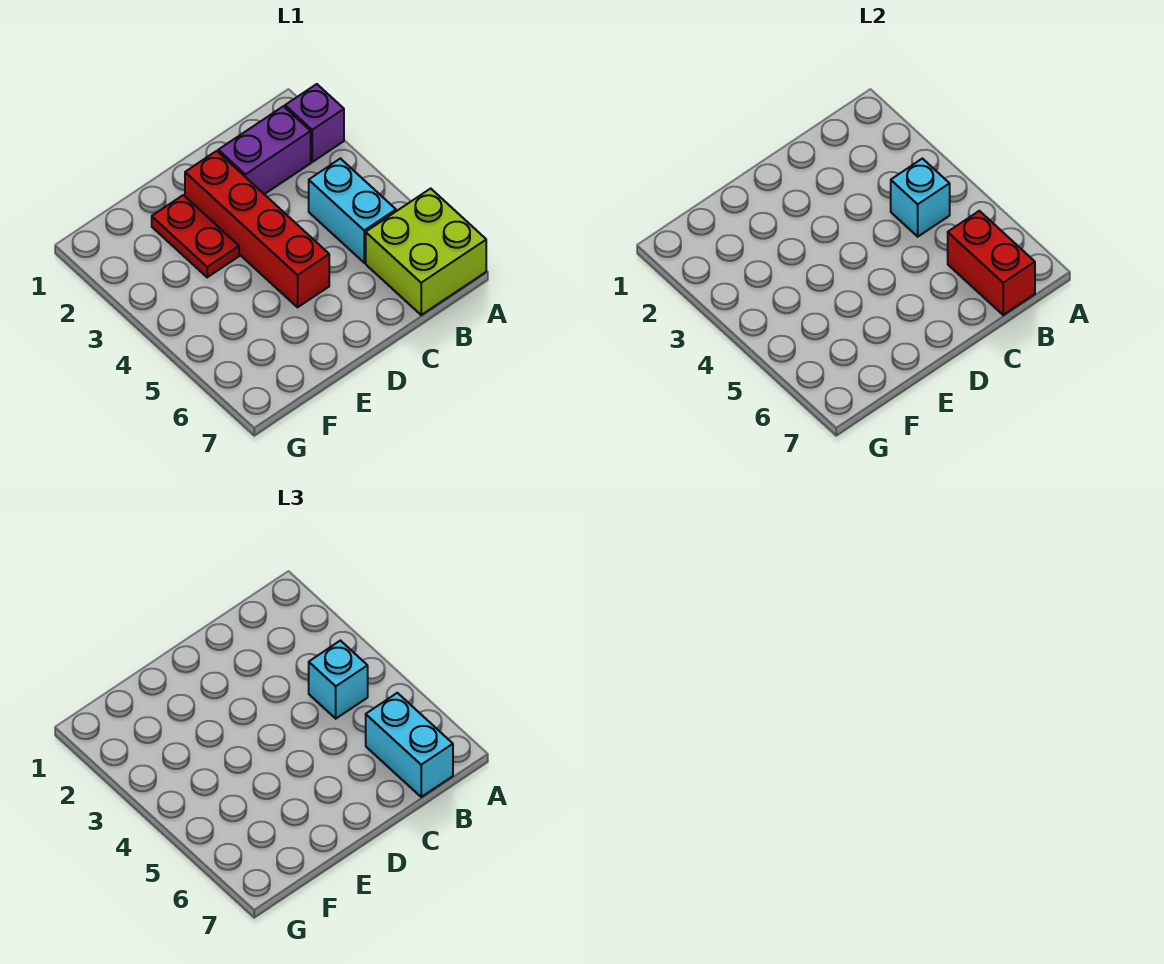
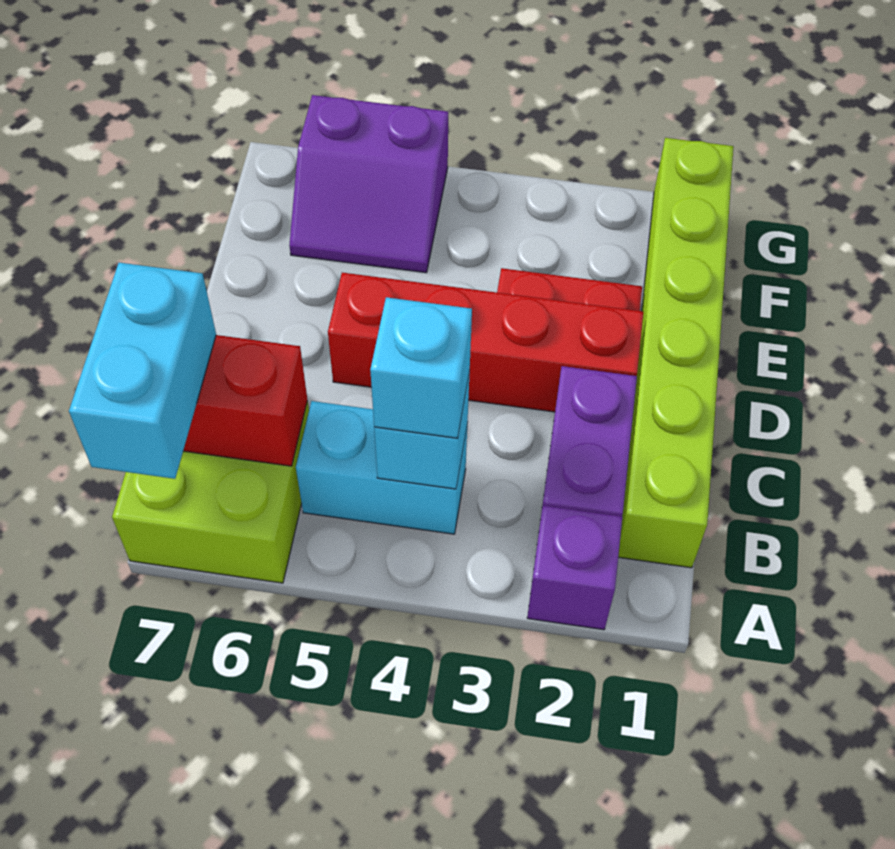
none -> lime brick B1:G1 level 1
cyan brick B6:B7 level 3 -> cyan brick A7:B7 level 3
none -> purple slope F5:G6 level 1 top G

